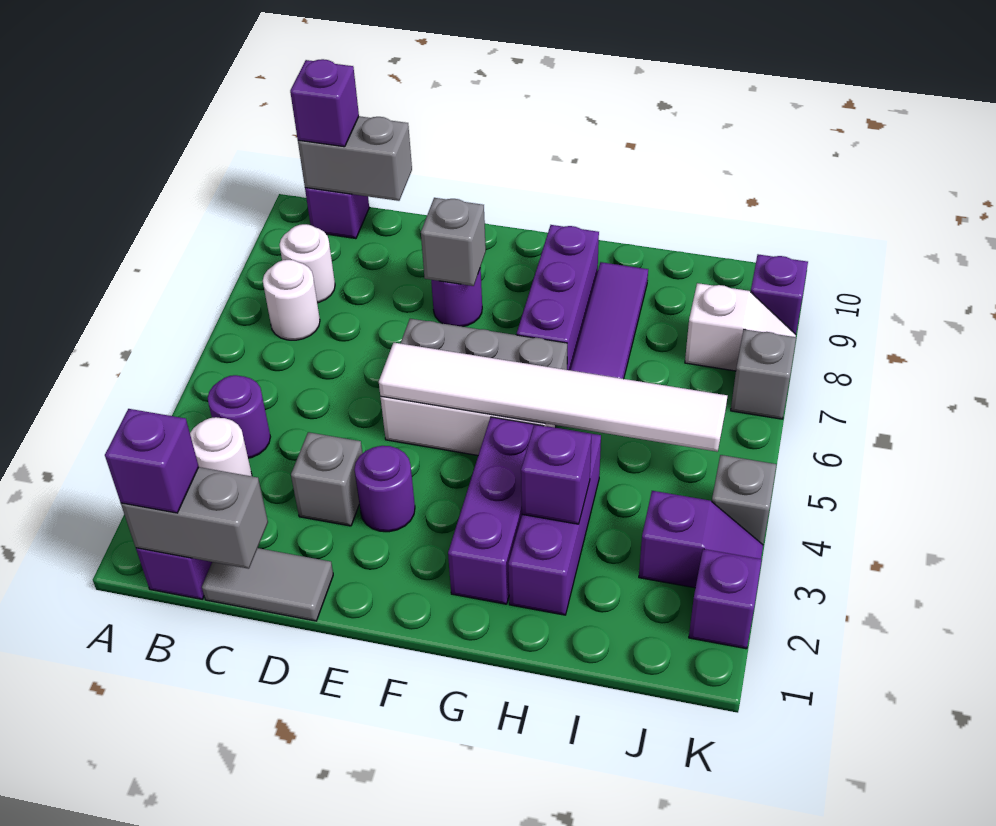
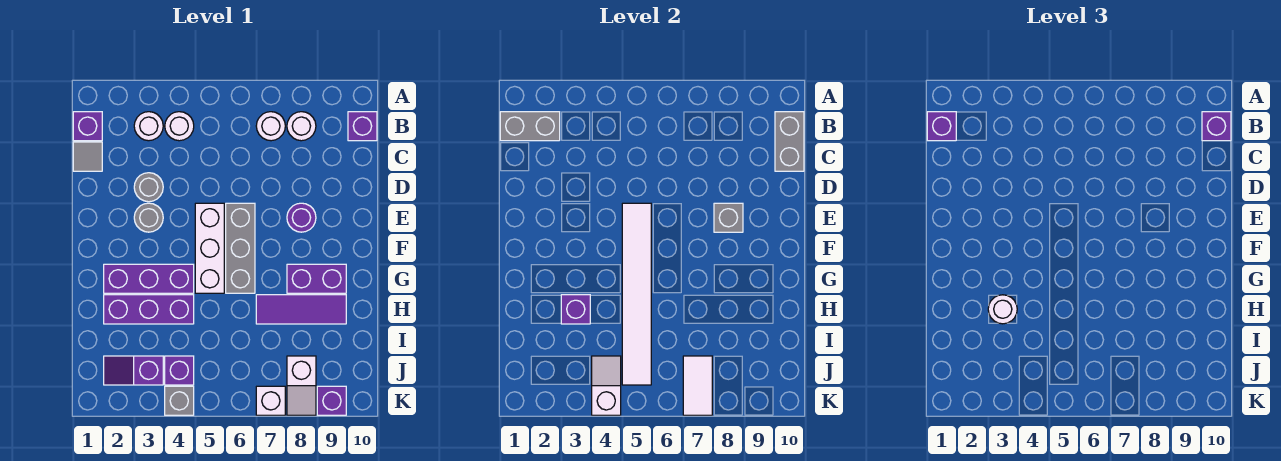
grey brick B1:C1 level 2 -> grey brick B1:B2 level 2
purple round brick B4 level 1 -> white round brick B4 level 1
grey tile C1:D1 level 1 -> grey tile C1 level 1
grey brick D3 level 1 -> grey round brick D3 level 1
purple round brick E3 level 1 -> grey round brick E3 level 1
purple brick G7:G9 level 1 -> purple brick G8:G9 level 1
none -> white round brick H3 level 3
purple slope J3:K3 level 1 top J -> purple slope J2:J3 level 1 top 3
none -> white slope J4:K4 level 2 top K
none -> white tile J7:K7 level 2
purple brick K2 level 1 -> purple brick J4 level 1
grey brick K7 level 1 -> white brick K7 level 1

